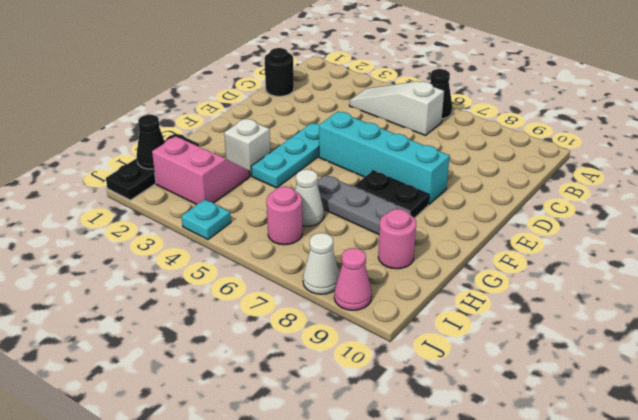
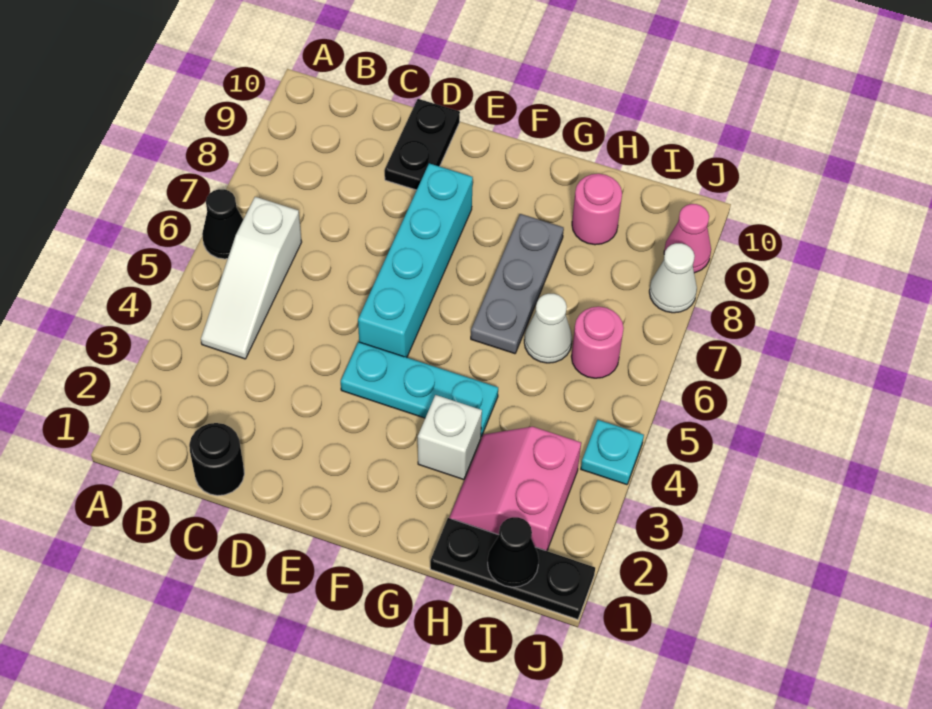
black plate F7:F8 level 1 -> black plate D9:D10 level 1

